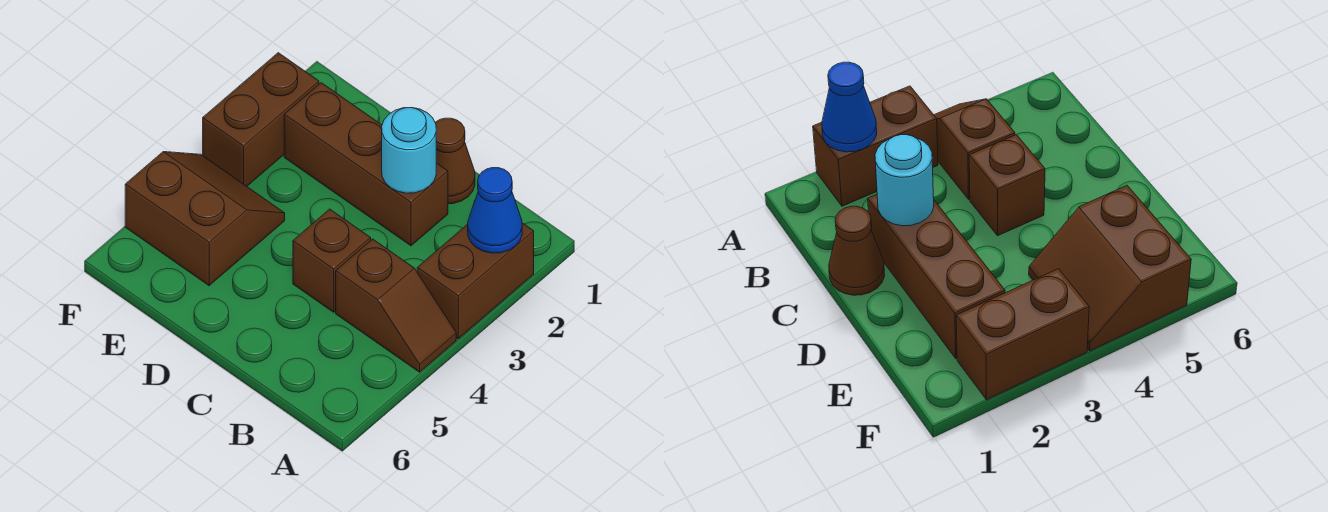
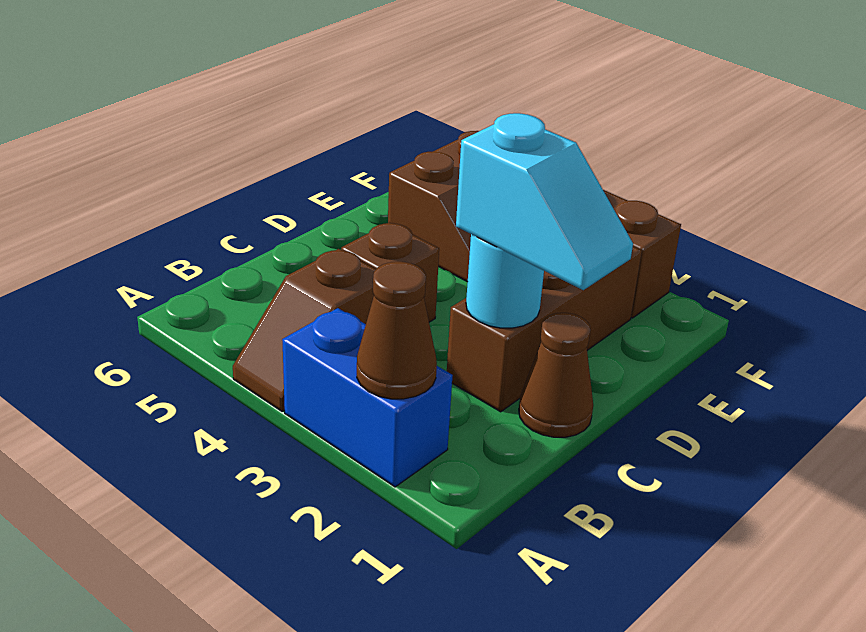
brown brick A2:A3 level 1 -> blue brick A2:A3 level 1
blue cone A2 level 2 -> brown cone A2 level 2
none -> cyan slope C1:C2 level 3 top 2

